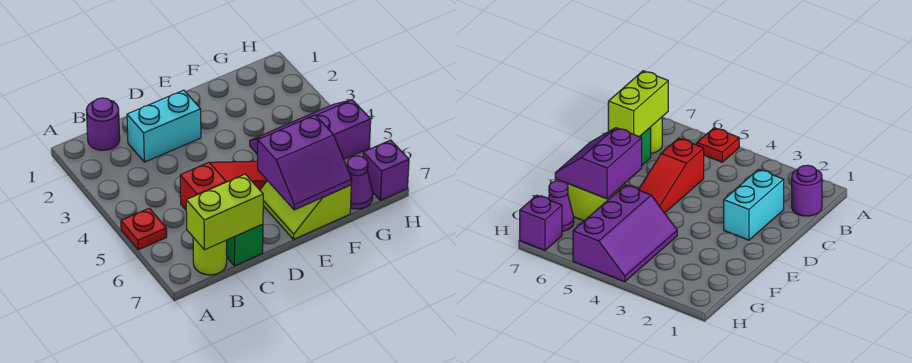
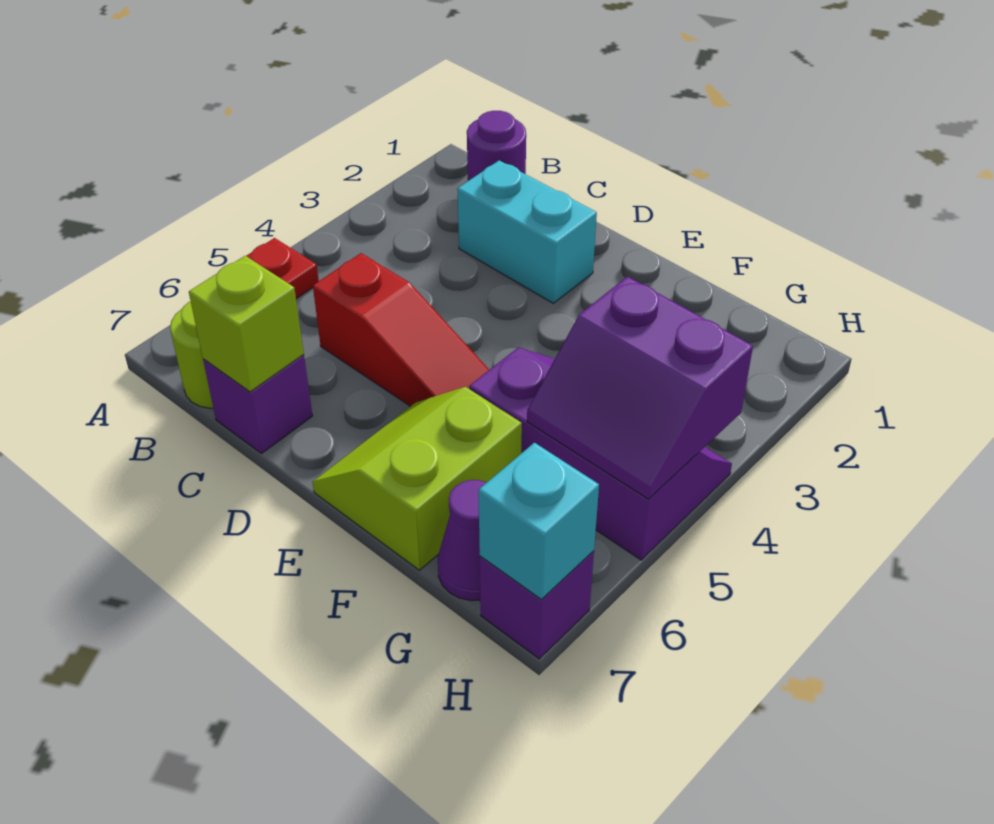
lime brick B7:C7 level 2 -> lime brick C7 level 2
green brick C7 level 1 -> purple brick C7 level 1
purple slope E6:F7 level 2 top 6 -> purple slope G4:H5 level 2 top 4
none -> cyan brick H7 level 2

